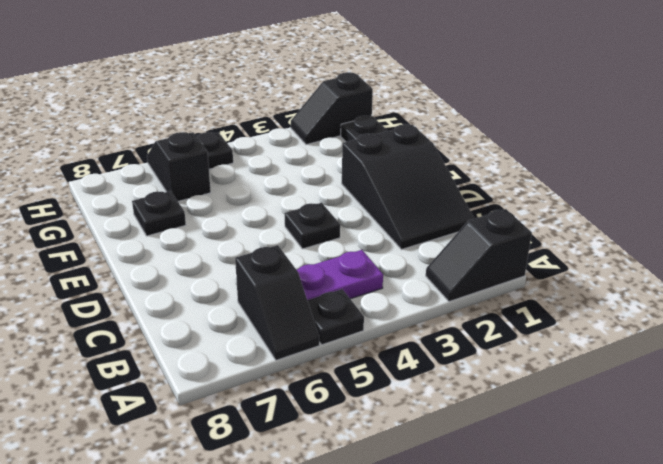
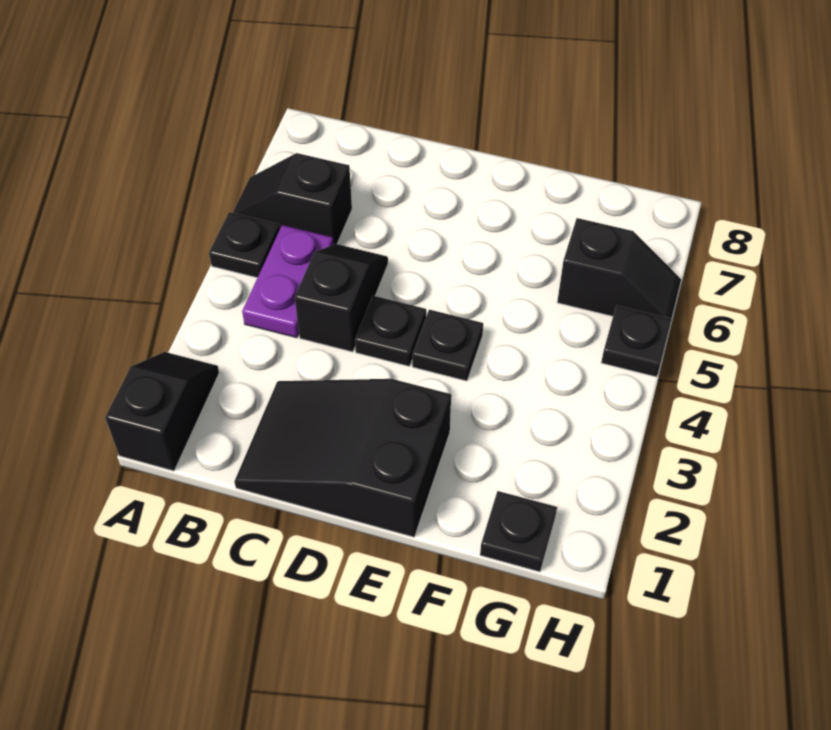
black plate F7 level 1 -> black plate E4 level 1
black slope H1:H2 level 1 top 1 -> black slope C4:C5 level 1 top 4

